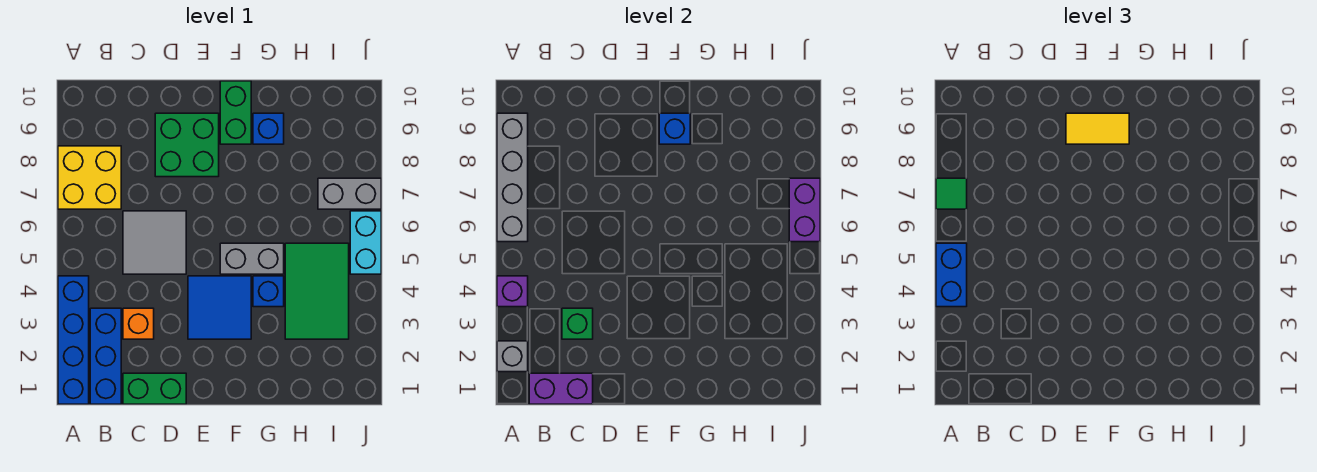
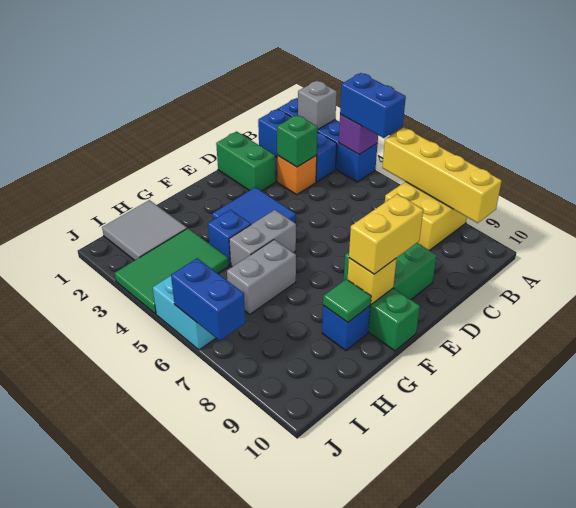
grey brick A6:A9 level 2 -> yellow brick A6:A9 level 2
green tile A7 level 3 -> green tile G9 level 2
purple brick B1:C1 level 2 -> none
green brick C1:D1 level 1 -> green brick D1:D2 level 1
grey tile C5:D6 level 1 -> grey tile H1:I2 level 1
yellow tile E9:F9 level 3 -> yellow brick E9:F9 level 3
blue brick F9 level 2 -> yellow brick F9 level 2
green tile H3:I5 level 1 -> green tile H3:J4 level 1
grey brick I7:J7 level 1 -> grey brick G6:H6 level 1
purple brick J6:J7 level 2 -> blue brick J6:J7 level 2

